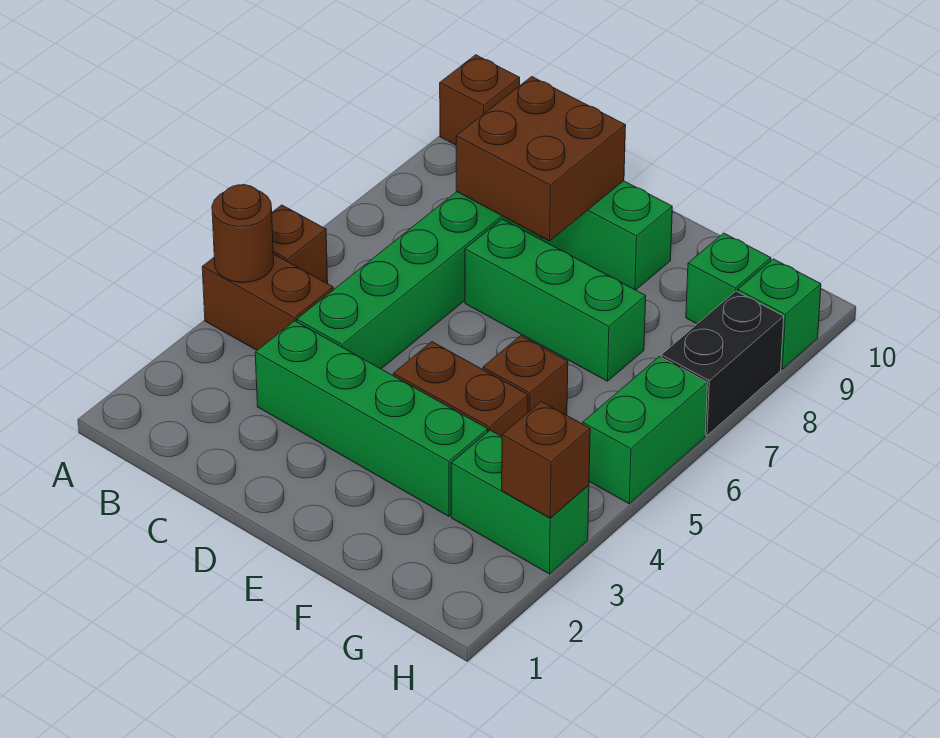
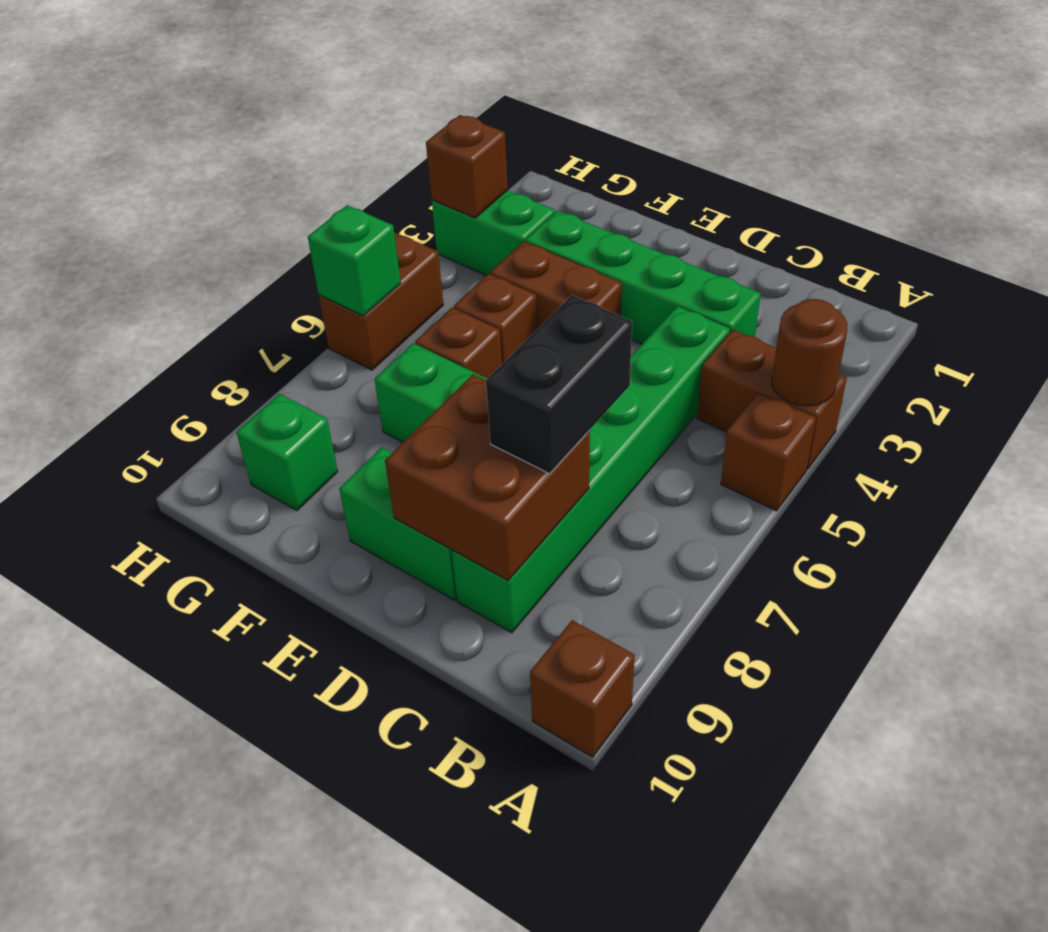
none -> brown brick F6 level 1
green brick H5:H6 level 1 -> brown brick H5:H6 level 1
black brick H7:H8 level 1 -> black brick C7:C8 level 3
green brick H9 level 1 -> green brick H6 level 2

